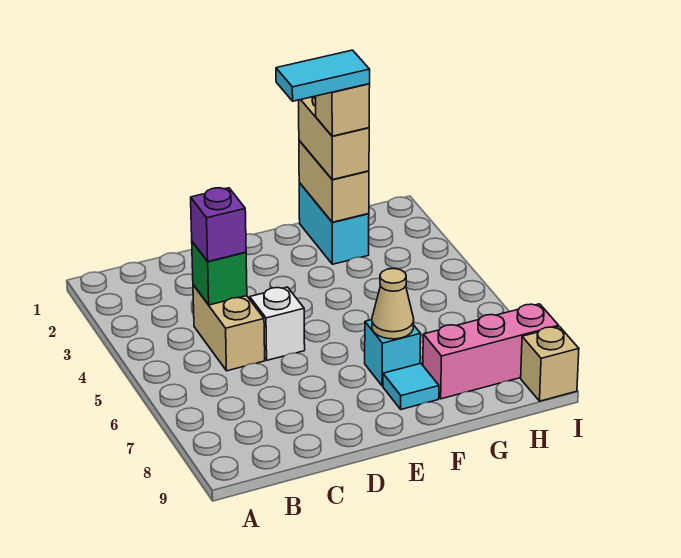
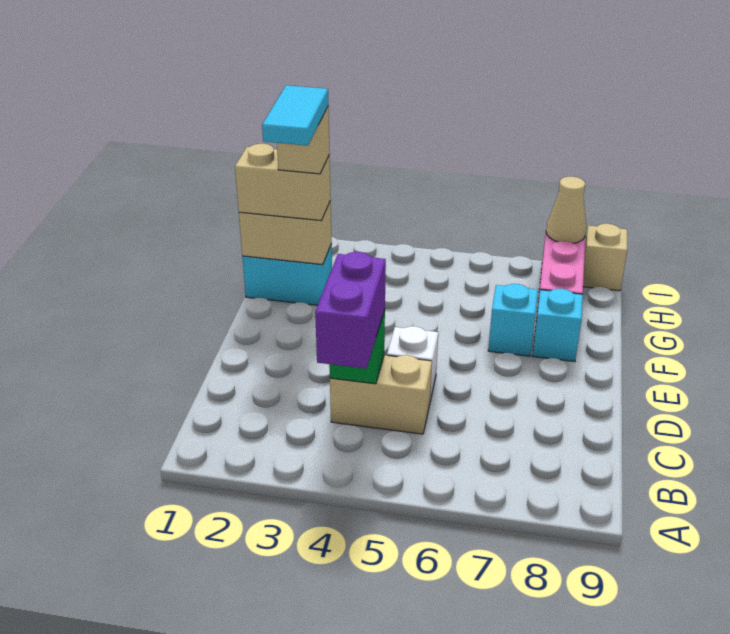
purple brick C4 level 3 -> purple brick B4:C4 level 3
tan cone F7 level 2 -> tan cone I8 level 2
cyan tile F8 level 1 -> cyan brick F8 level 1

